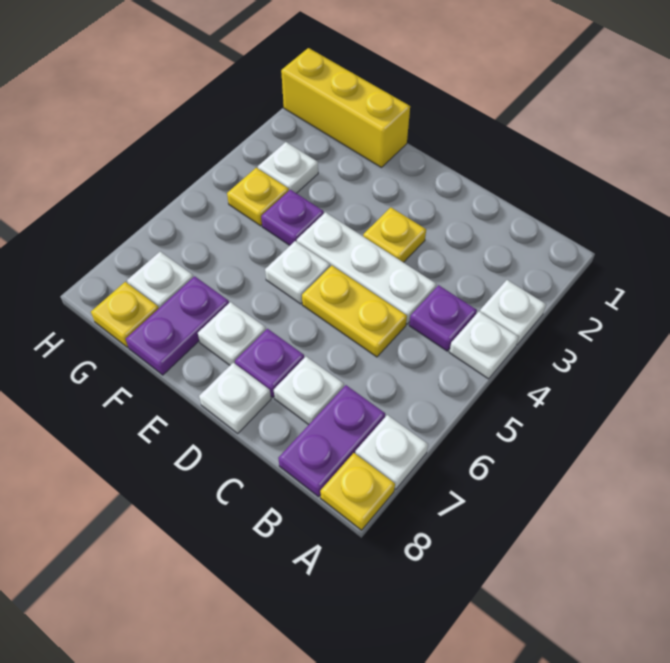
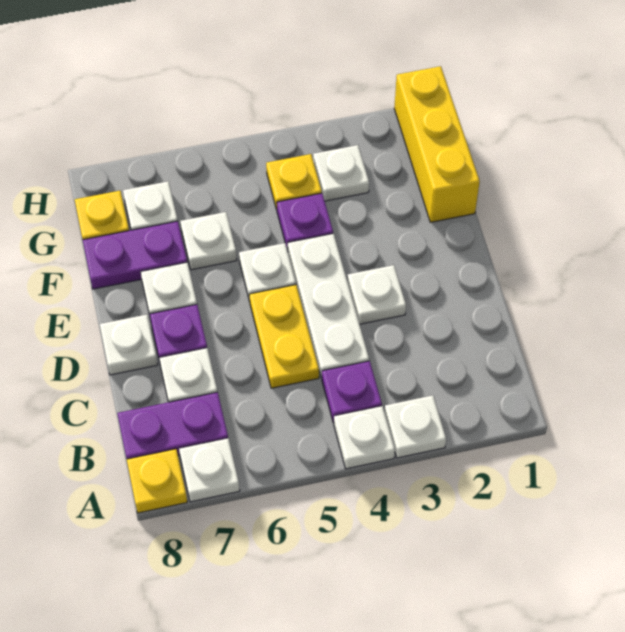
yellow plate D3 level 1 -> white plate D3 level 1
none -> white plate F6 level 1

